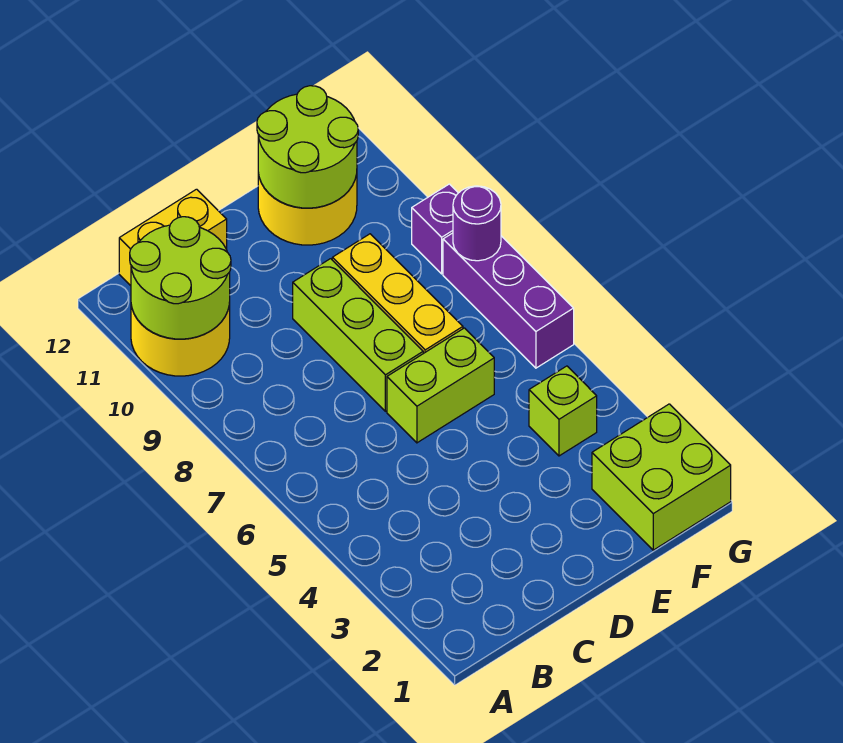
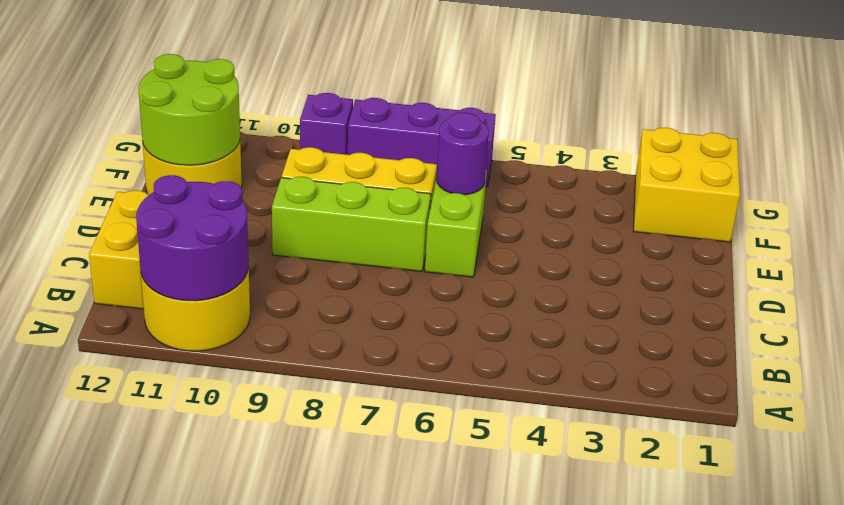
lime round brick A10:B11 level 2 -> purple round brick A10:B11 level 2
lime brick F1:G2 level 1 -> yellow brick F1:G2 level 1
lime brick F4 level 1 -> none
purple round brick G8 level 2 -> purple round brick E6 level 2

